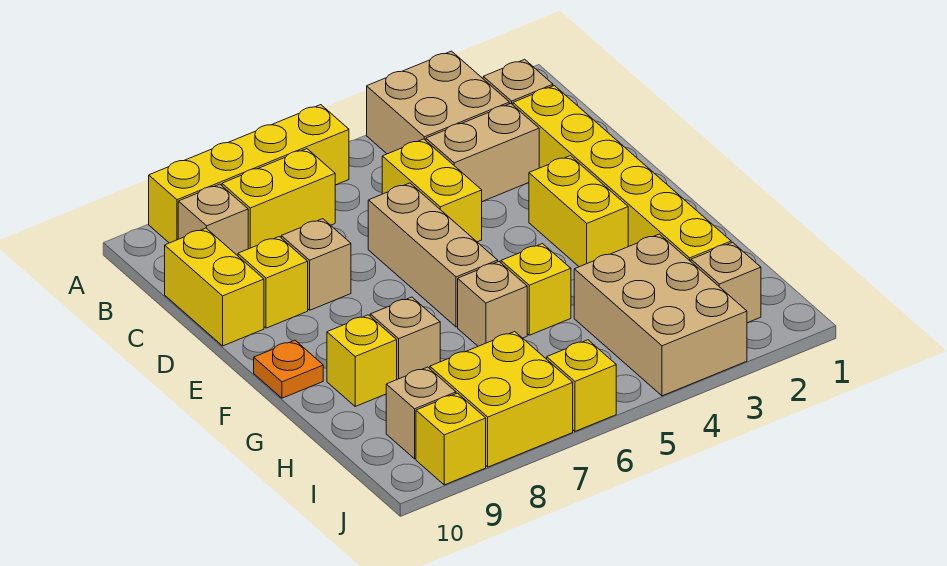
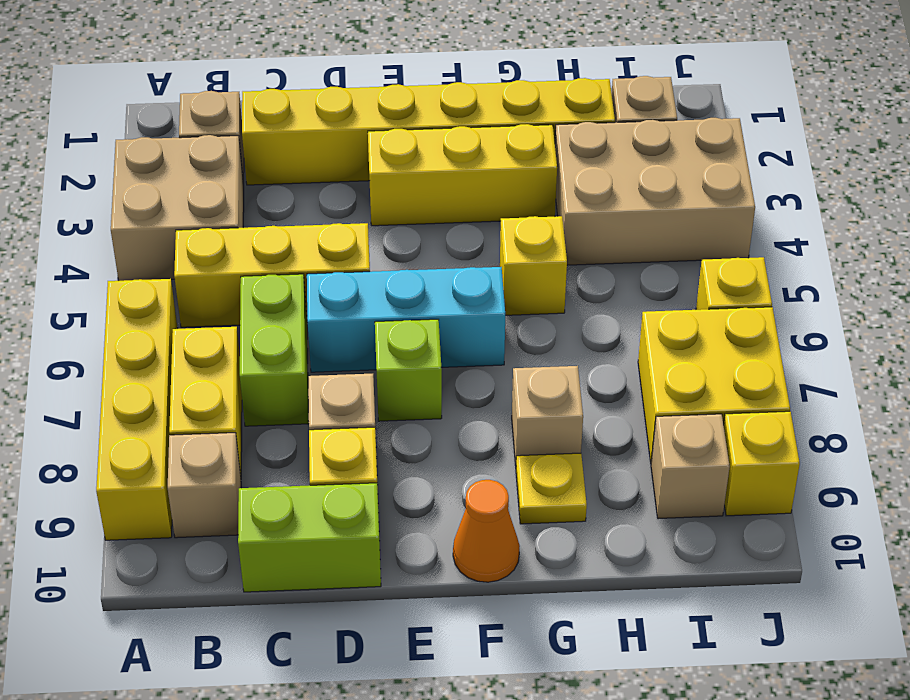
tan brick C3:C4 level 1 -> none
yellow brick C5:D5 level 1 -> yellow brick B5:D5 level 1
none -> lime brick C6:C7 level 1
yellow brick C10:D10 level 1 -> lime brick C10:D10 level 1
tan brick D6:F6 level 1 -> cyan brick D6:F6 level 1
yellow brick E3:F3 level 1 -> yellow brick E3:G3 level 1
none -> lime brick E7 level 1
orange plate F10 level 1 -> orange cone F10 level 1
tan brick G6 level 1 -> none
yellow brick G9 level 1 -> yellow plate G9 level 1

